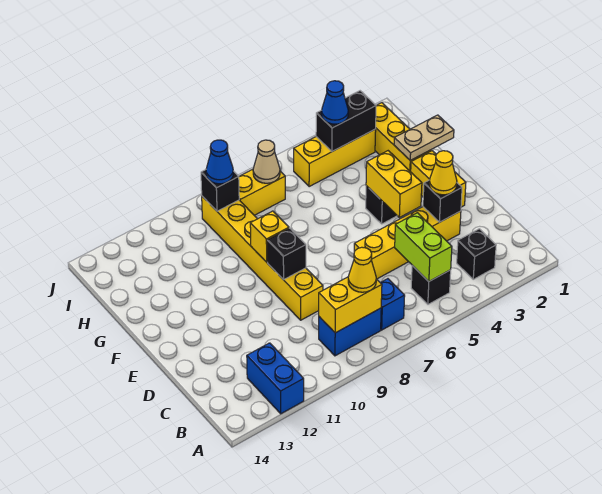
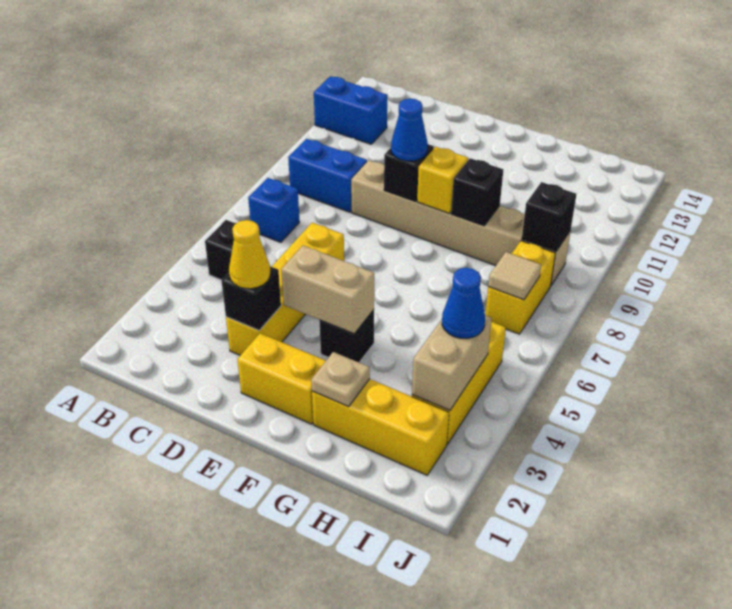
black brick B3 level 1 -> black brick G9 level 2
lime brick B5:C5 level 2 -> none
blue brick B8:B9 level 1 -> blue brick B9:C9 level 1
yellow brick B8:B9 level 2 -> none
yellow cone B8 level 3 -> none
yellow brick D9:I9 level 1 -> tan brick D9:I9 level 1
yellow brick E4:F4 level 2 -> tan brick E4:F4 level 2
tan plate G1:G2 level 2 -> tan plate G2 level 2
black brick I3:I4 level 2 -> tan brick I3:I4 level 2
tan cone I7 level 2 -> tan tile I7 level 2
blue cone I9 level 3 -> blue cone E9 level 3

